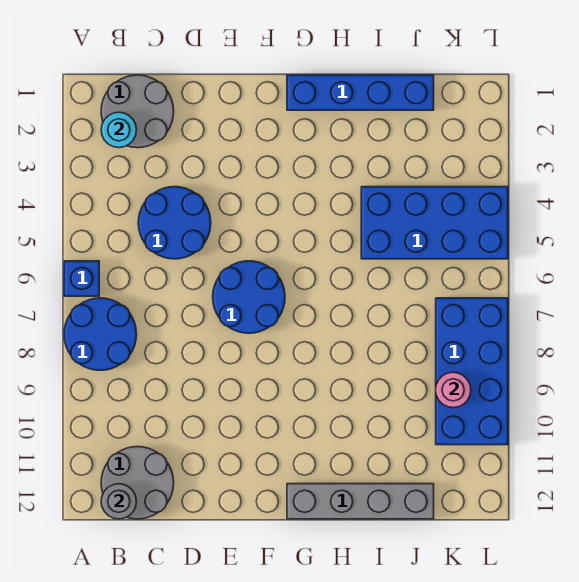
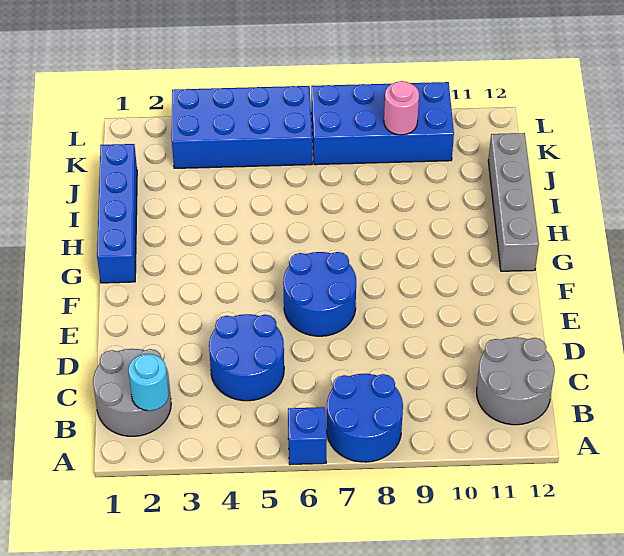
grey round brick B12 level 2 -> none
blue brick I4:L5 level 1 -> blue brick K3:L6 level 1

